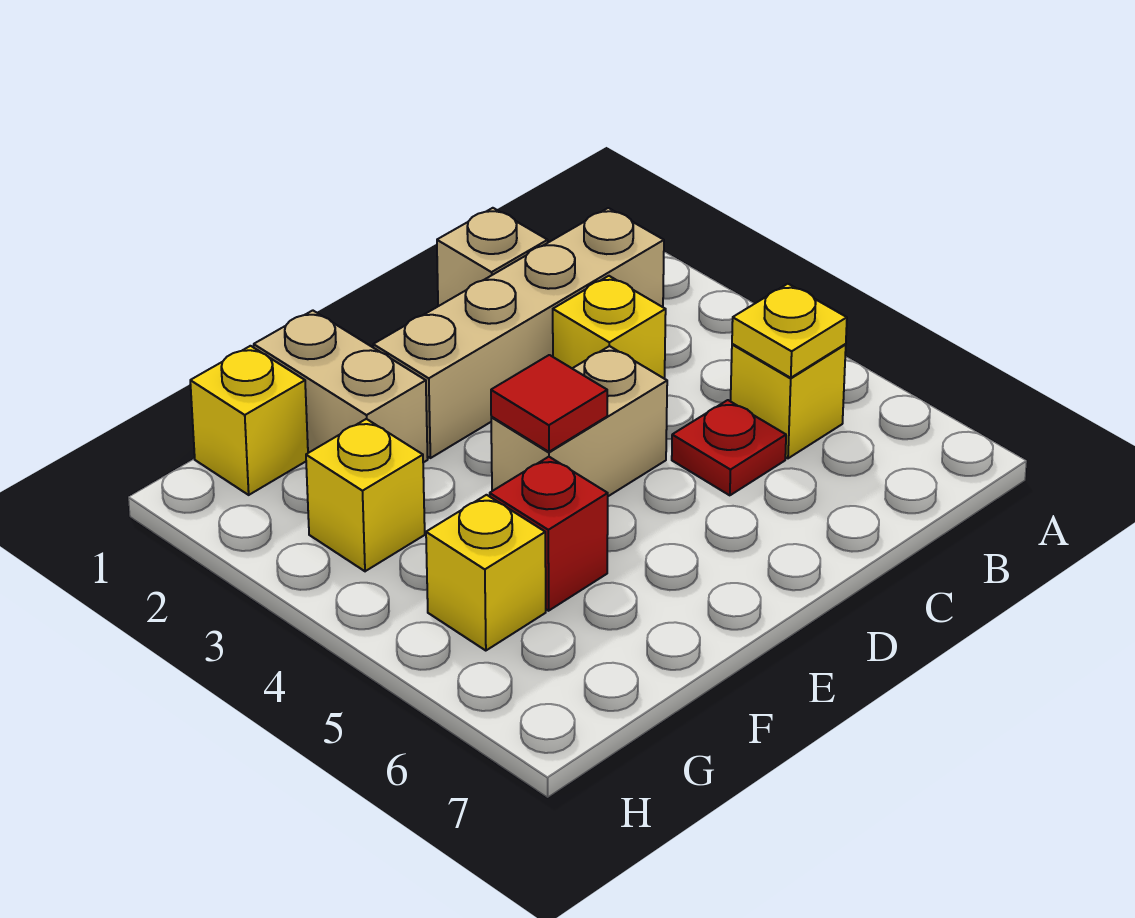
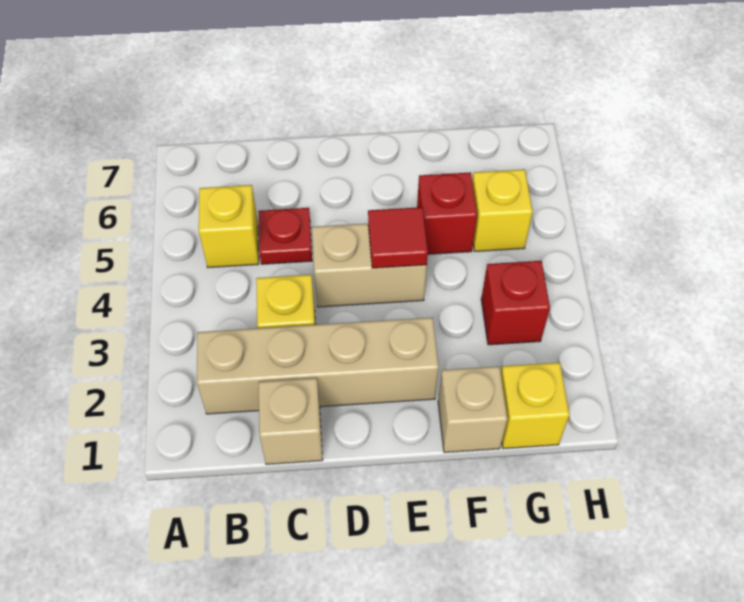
yellow plate B5 level 2 -> none
tan brick F1:F2 level 1 -> tan brick F1 level 1
yellow brick G3 level 1 -> red brick G3 level 1

